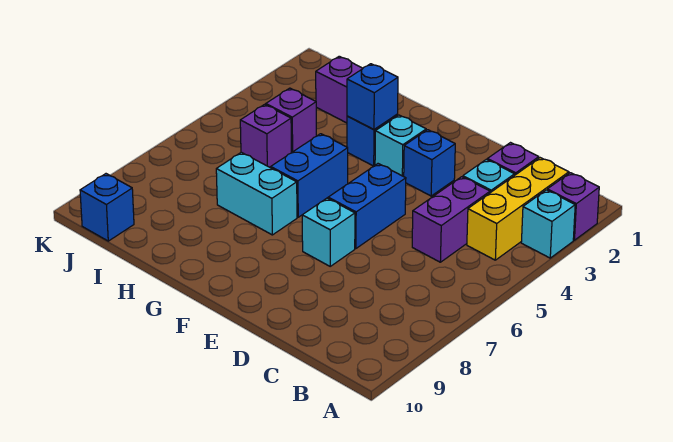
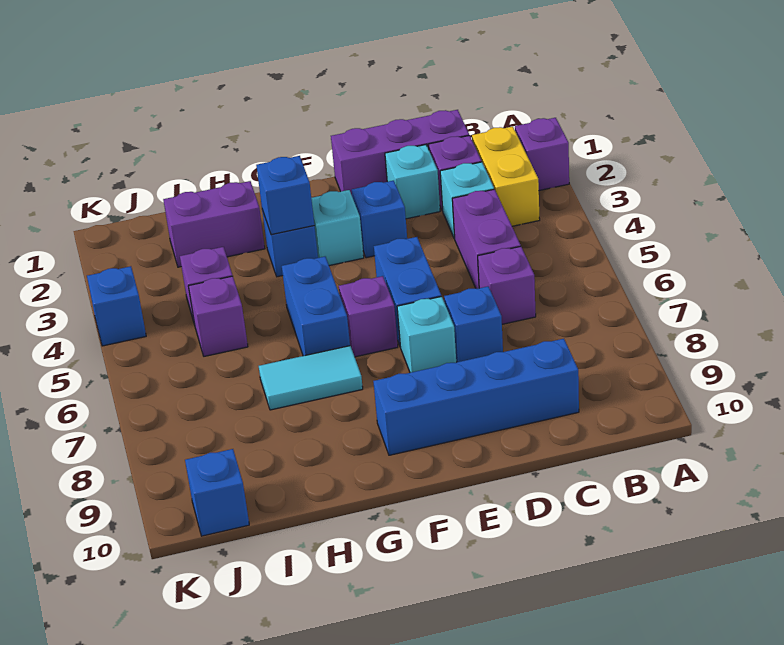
cyan brick A3 level 1 -> cyan brick D2 level 1
yellow brick B2:B4 level 1 -> yellow brick B2:B3 level 1
none -> purple brick C1:E1 level 1
none -> purple brick C6 level 1
none -> blue brick C9:F9 level 1
none -> blue brick D7 level 1
none -> purple brick F6 level 1
cyan brick G7:H7 level 1 -> cyan tile G7:H7 level 1
none -> blue brick K4 level 1

